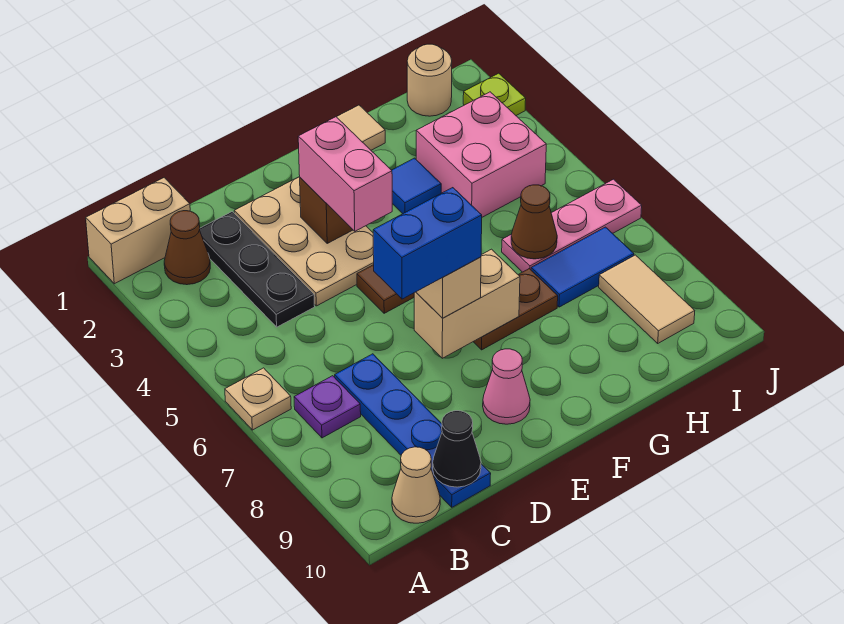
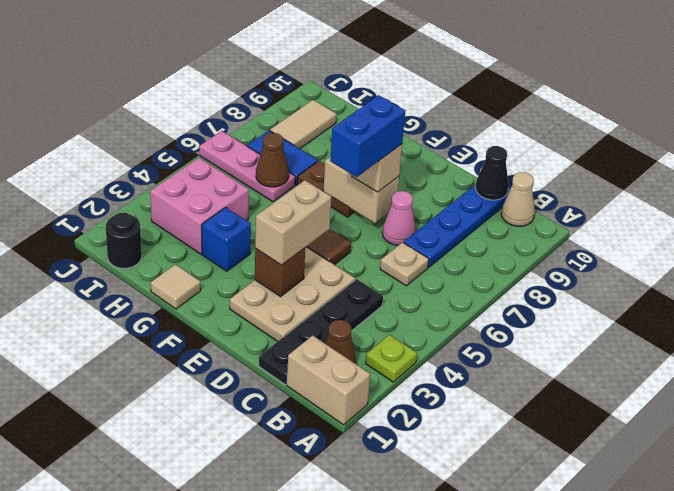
tan plate A6 level 1 -> tan plate C6 level 1
purple plate B7 level 1 -> none
black plate C2:C4 level 1 -> black plate C1:C4 level 1
blue brick D7:E7 level 4 -> blue brick E6:E7 level 4
pink brick E3:E4 level 3 -> tan brick E3:E4 level 3
pink cone E9 level 1 -> pink cone D7 level 1
blue tile G3 level 1 -> blue brick G3 level 1
tan round brick I1 level 1 -> black round brick I1 level 1
lime plate J2 level 1 -> lime plate A3 level 1

